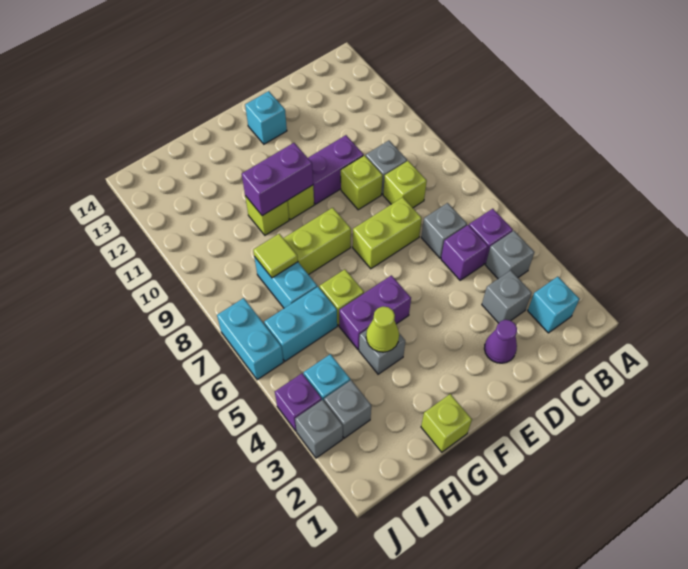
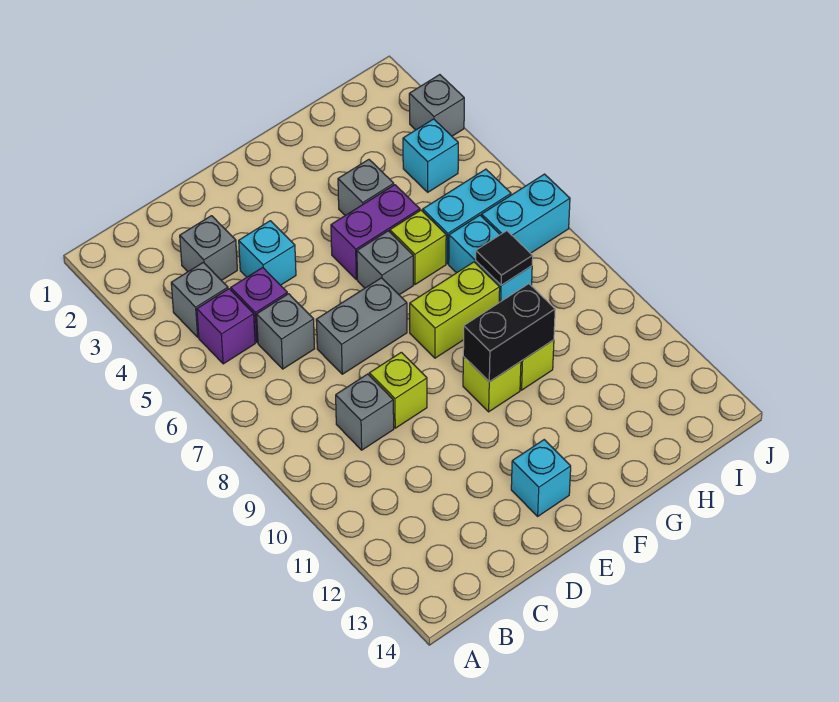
cyan brick B2 level 1 -> cyan brick D4 level 1
lime brick C8 level 1 -> none
purple cone D2 level 1 -> none
lime brick D7:E7 level 1 -> grey brick D7:E7 level 1
purple brick D10:E10 level 1 -> none
purple brick F10:G10 level 2 -> black brick F10:G10 level 2
lime brick G1 level 1 -> none
lime cone G4 level 2 -> none
lime tile H8 level 2 -> black tile H8 level 2
grey brick I3 level 1 -> grey brick F6 level 1
purple brick J4 level 1 -> none
cyan brick J6:J7 level 1 -> cyan brick I7:J7 level 1

